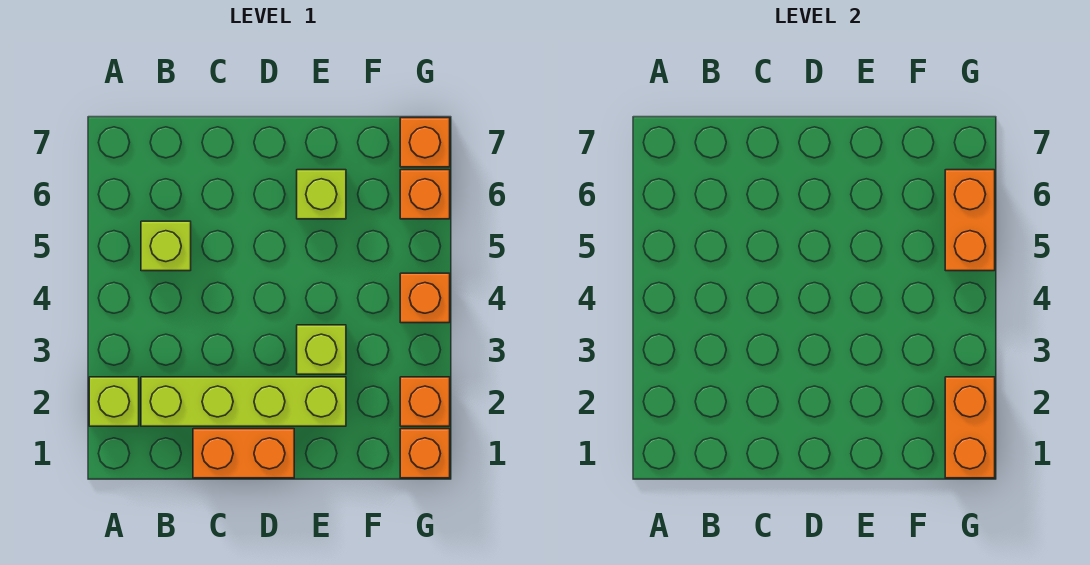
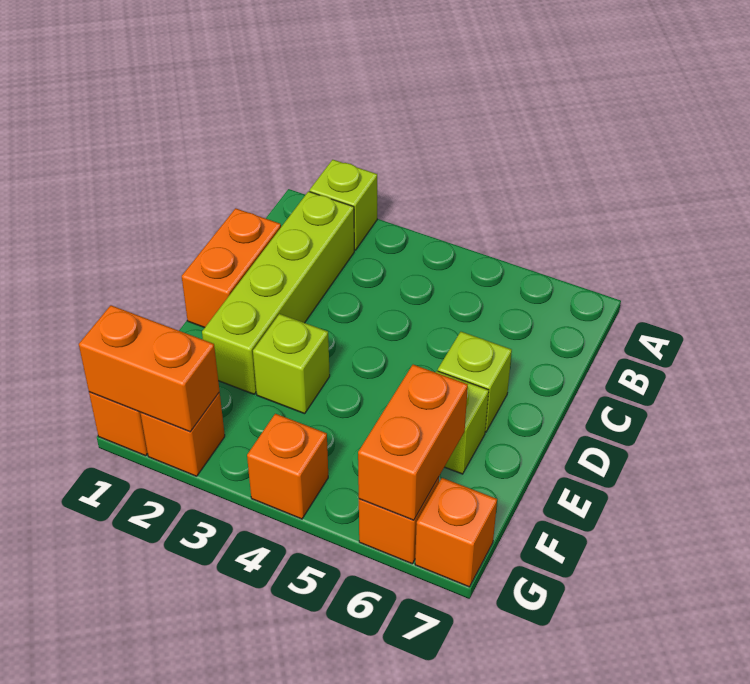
lime brick B5 level 1 -> lime brick D6 level 1
orange brick G5:G6 level 2 -> orange brick F6:G6 level 2

